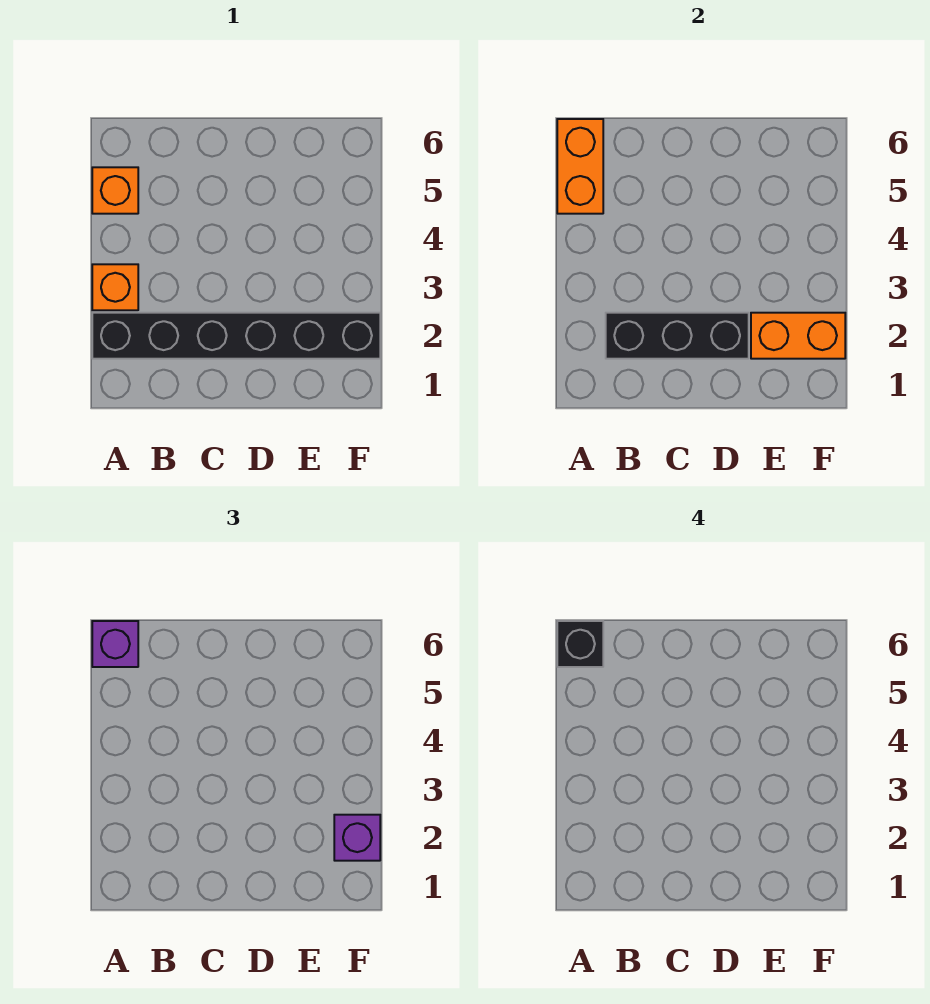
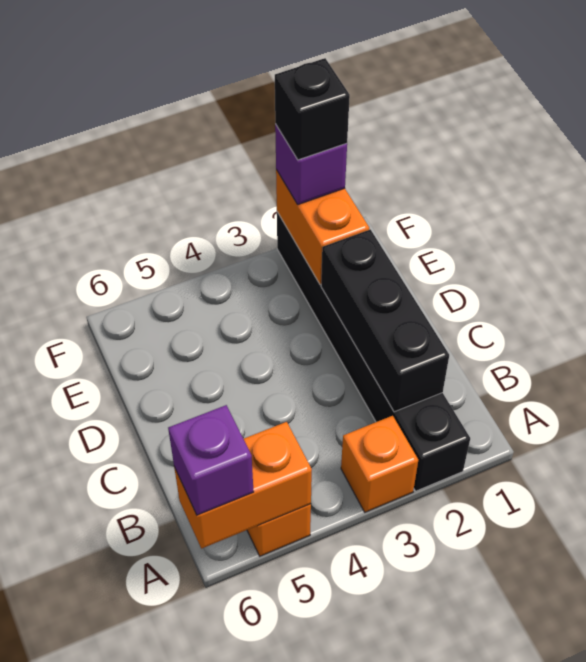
black brick A6 level 4 -> black brick F2 level 4

